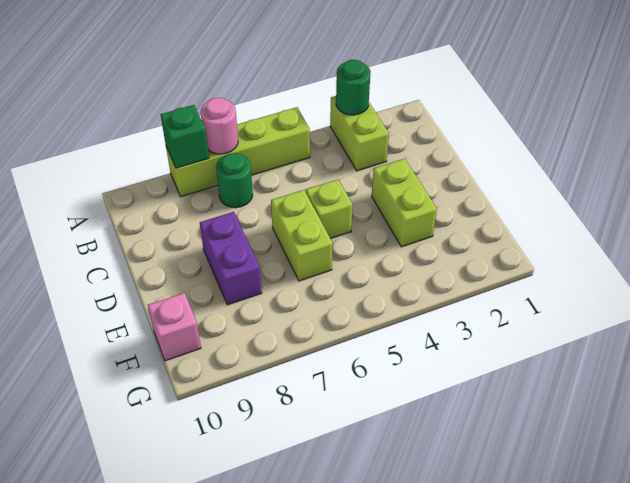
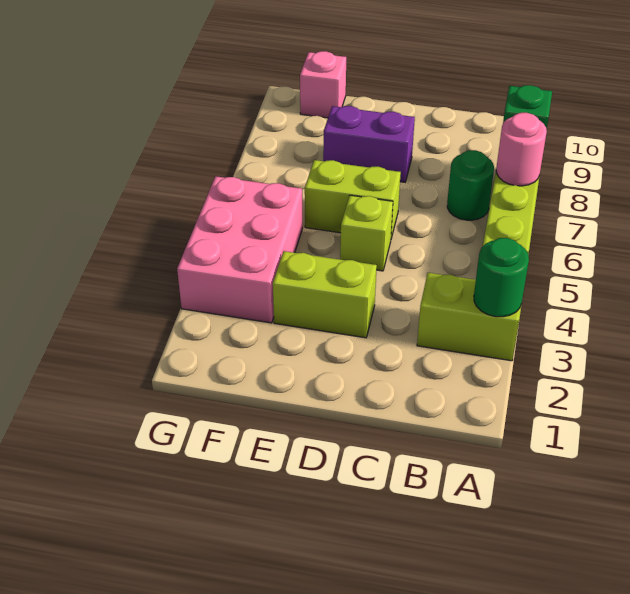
none -> pink brick F3:G5 level 1

